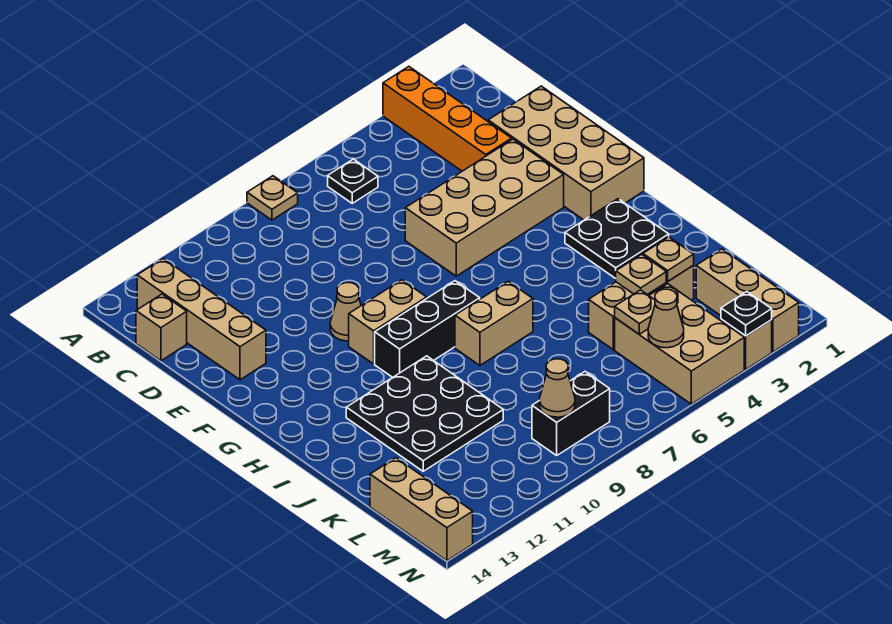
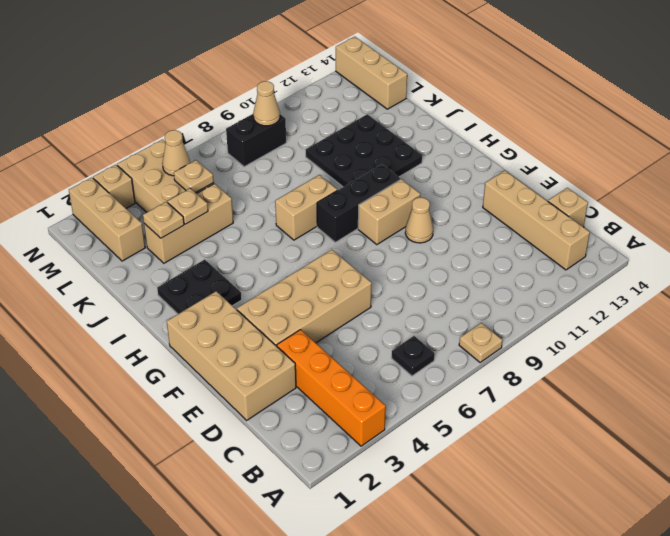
black plate N3 level 2 -> none

